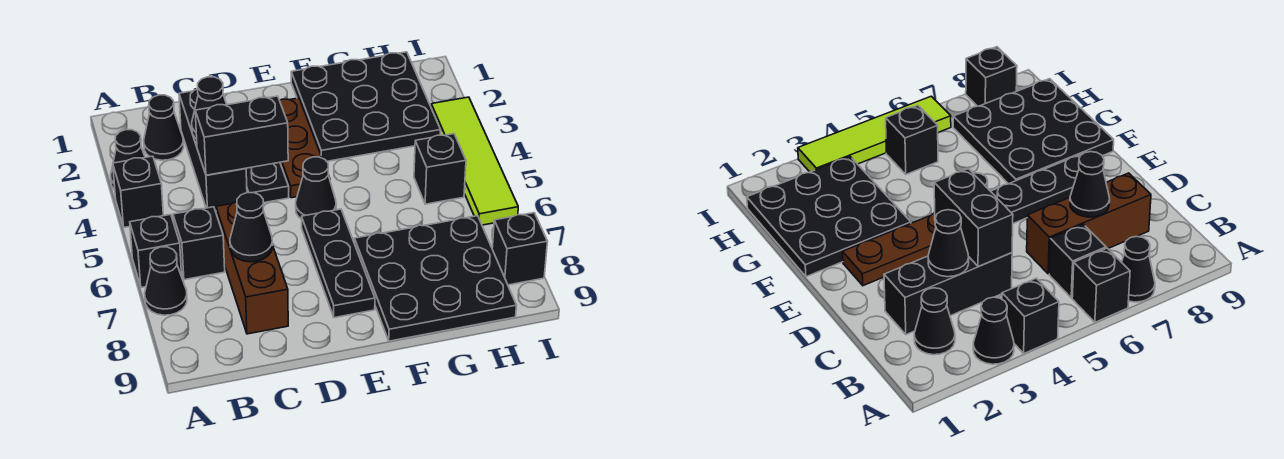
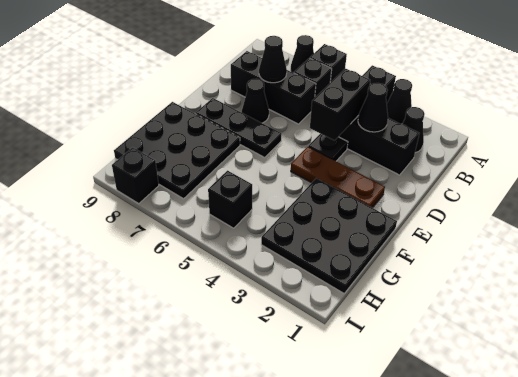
brown brick C6:C8 level 1 -> black brick C6:C8 level 1
black cone E5 level 1 -> black cone D7 level 1
lime tile I3:I6 level 1 -> none

